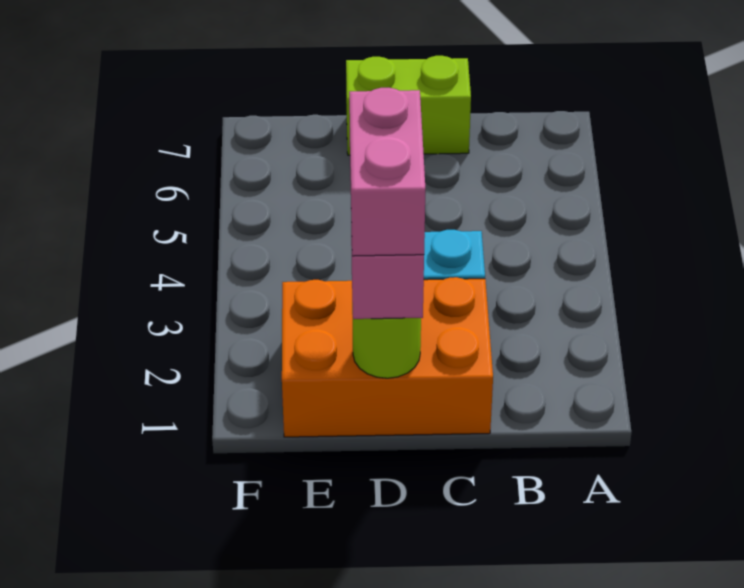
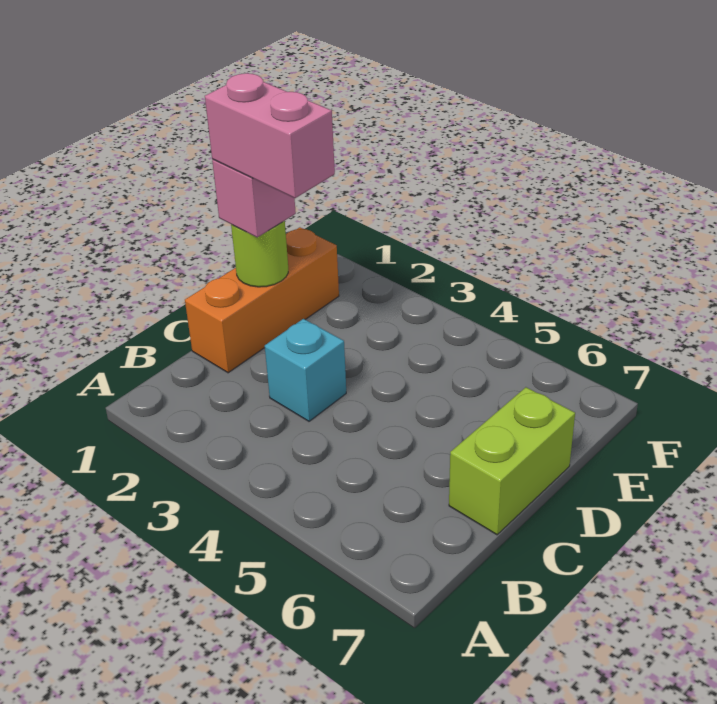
orange brick C1:E2 level 1 -> orange brick C1:E1 level 1

